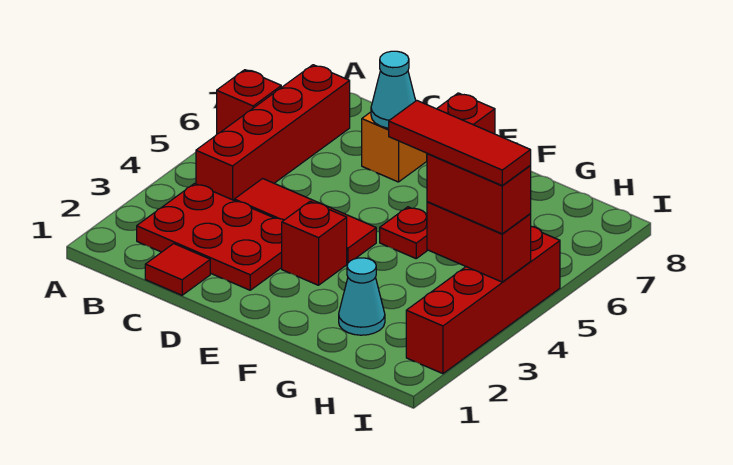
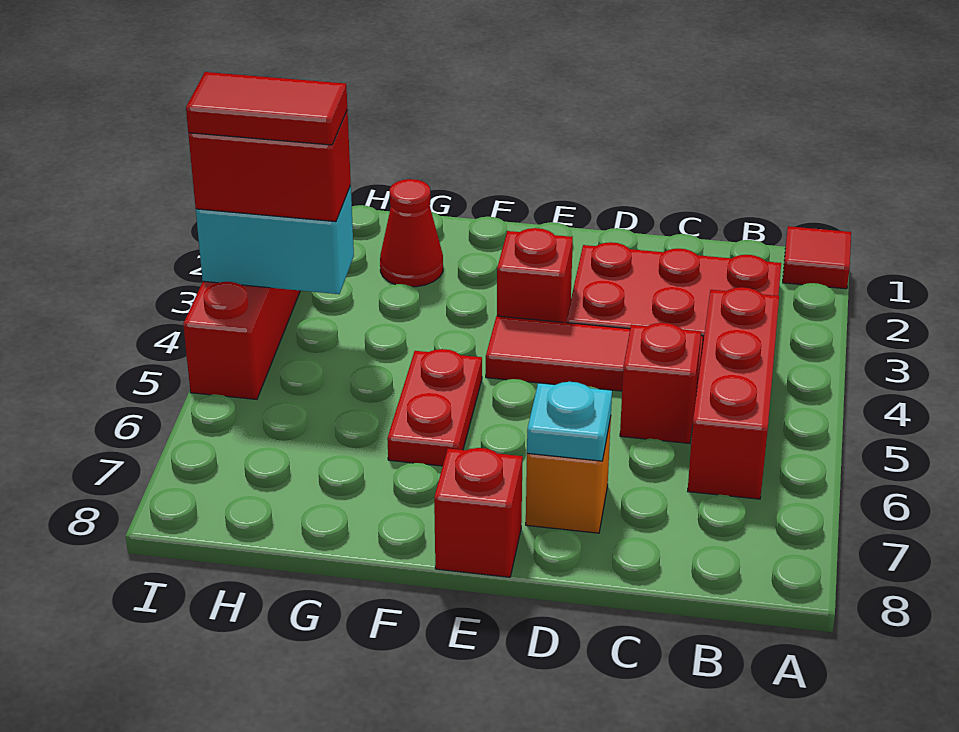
red brick A6 level 1 -> red brick C5 level 1
red brick B4:B7 level 1 -> red brick B4:B6 level 1
red tile C1 level 1 -> red tile A1 level 1
cyan cone D7 level 2 -> cyan plate D7 level 2
red plate F5 level 1 -> red plate F5:F6 level 1
cyan cone G2 level 1 -> red cone G2 level 1
red tile G4:I4 level 4 -> red tile H4:I4 level 4
red brick H4:I4 level 2 -> cyan brick H4:I4 level 2

